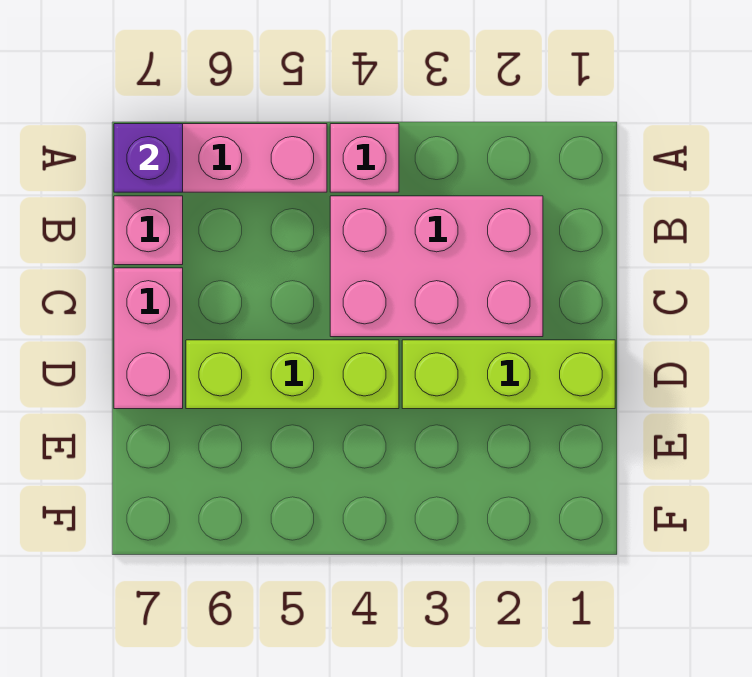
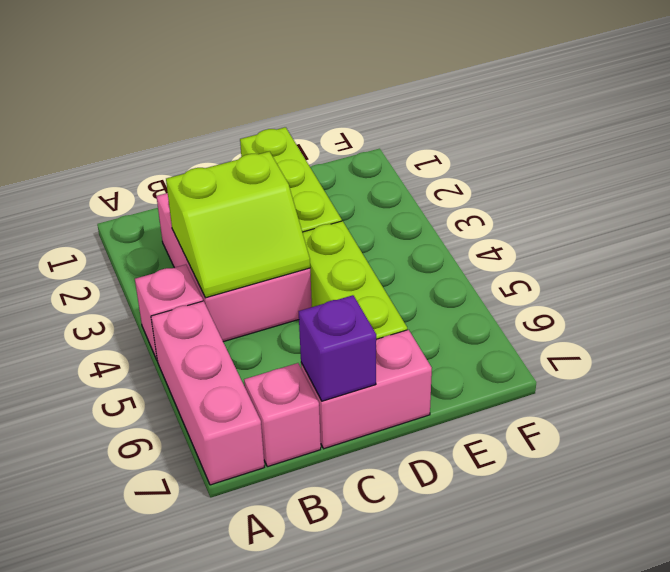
purple brick A7 level 2 -> purple brick C7 level 2
none -> lime slope B3:C4 level 2 top 3

